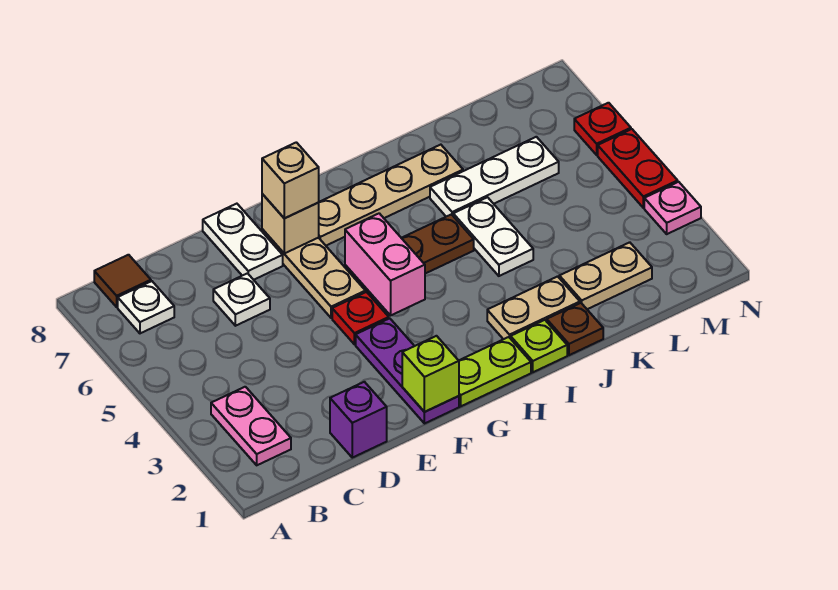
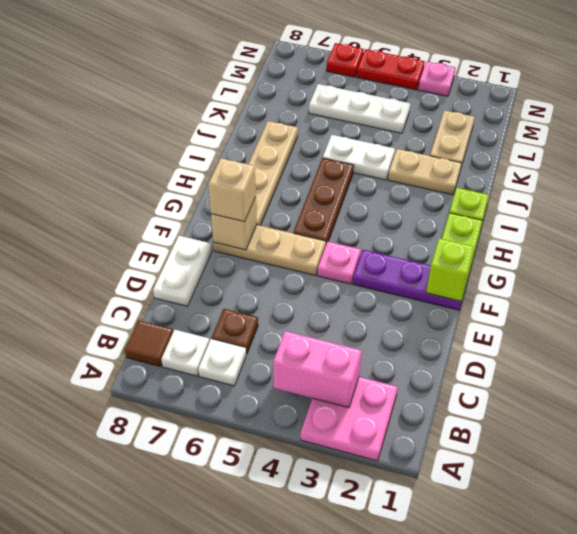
pink plate B2:B3 level 1 -> pink plate A2:B3 level 1
purple brick D1 level 1 -> none
white plate D6 level 1 -> white plate B6 level 1
white plate E7:E8 level 1 -> white plate D8:E8 level 1
red plate F4 level 1 -> pink plate F4 level 1
pink brick G4:G5 level 2 -> pink brick B3:B4 level 2
tan plate I2:J2 level 1 -> tan plate J2:J3 level 1
brown plate J1 level 1 -> brown plate C6 level 1
white plate J6:L6 level 1 -> white plate L4:L6 level 1

